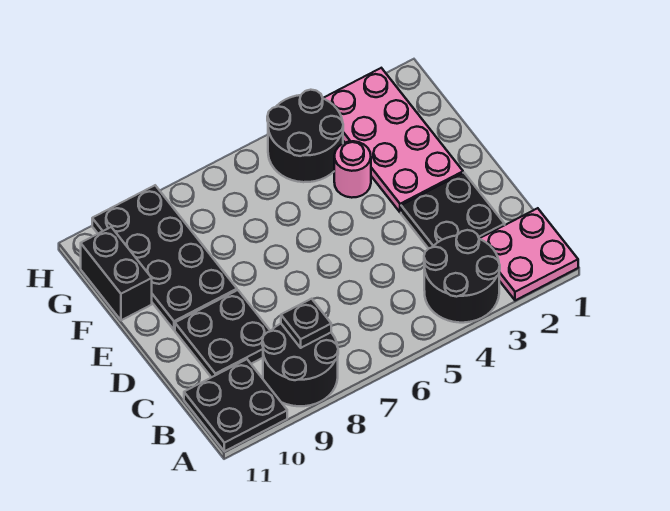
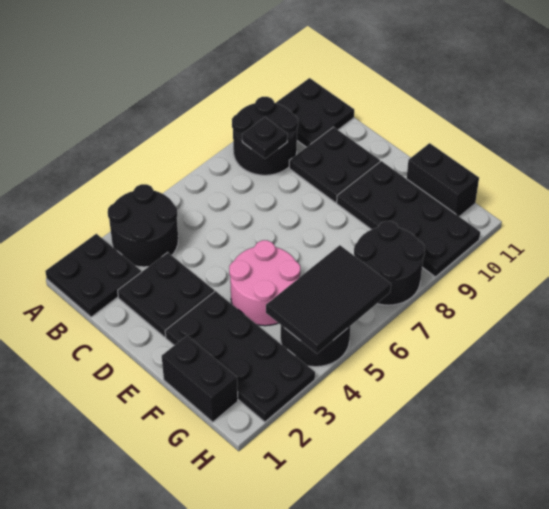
pink plate A1:B2 level 1 -> black plate A1:B2 level 1
pink plate E2:H3 level 1 -> black plate E2:H3 level 1
none -> black brick F1:G1 level 1
pink round brick F4 level 1 -> pink round brick E4:F5 level 1
none -> black tile G4:H6 level 2
none -> black round brick G7:H8 level 1

